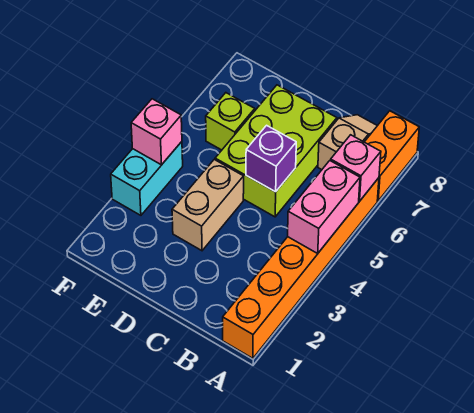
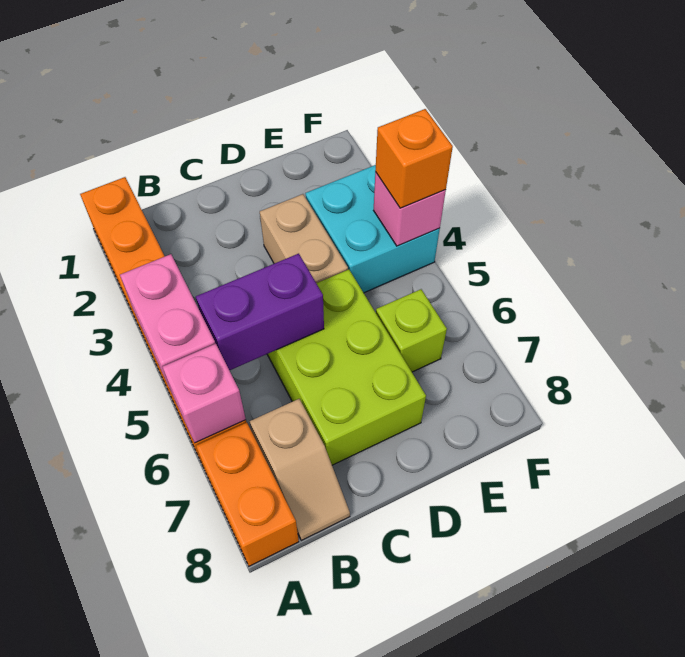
purple brick C5 level 2 -> purple brick B5:C5 level 2
cyan brick F3:F4 level 1 -> cyan brick E3:F4 level 1
none -> orange brick F4 level 3

